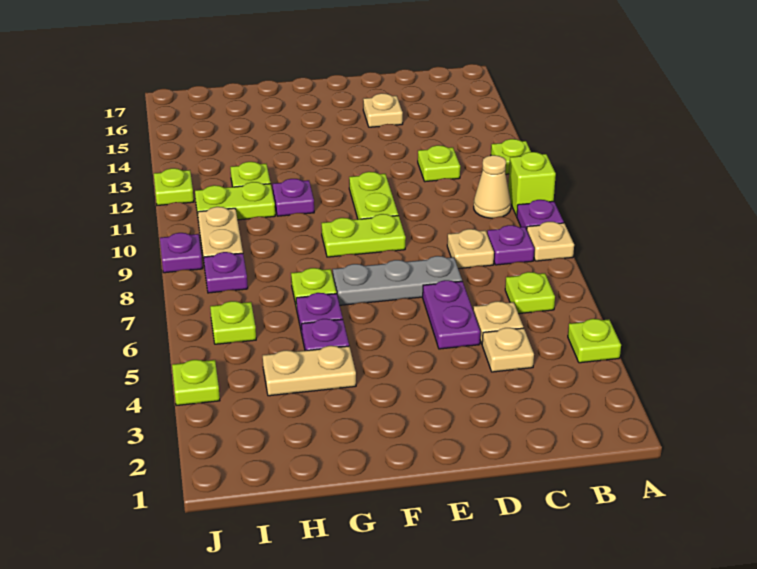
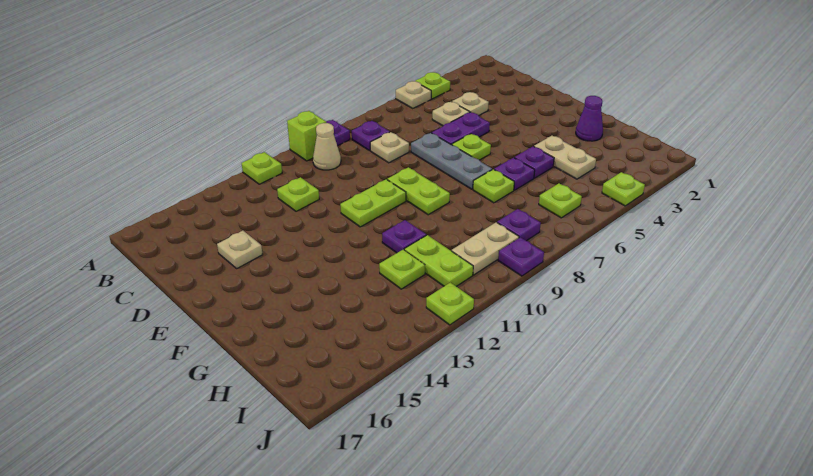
tan plate A8 level 1 -> tan plate A5 level 1
lime plate B6 level 1 -> lime plate E6 level 1
none -> purple cone G2 level 1

